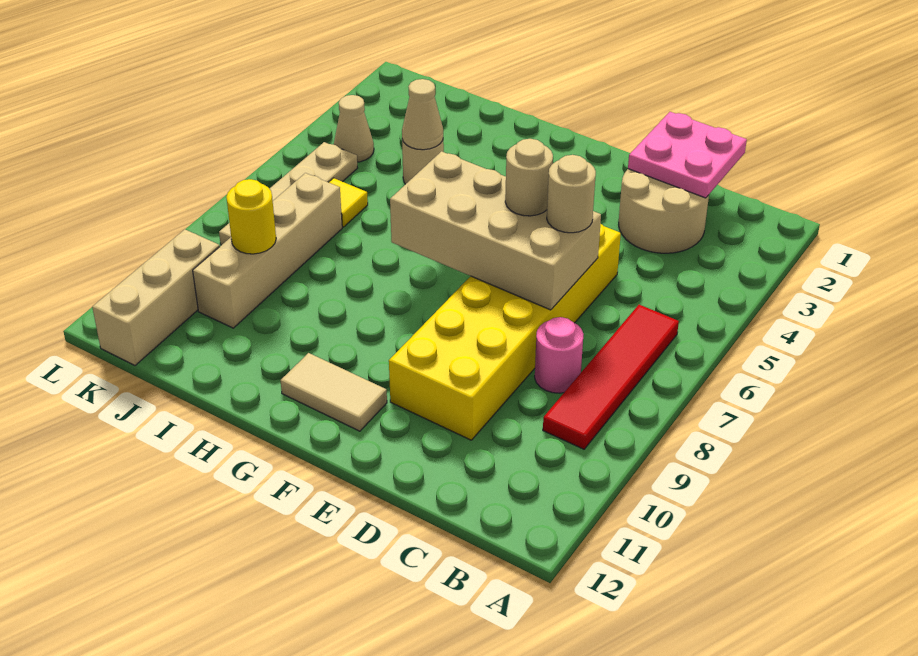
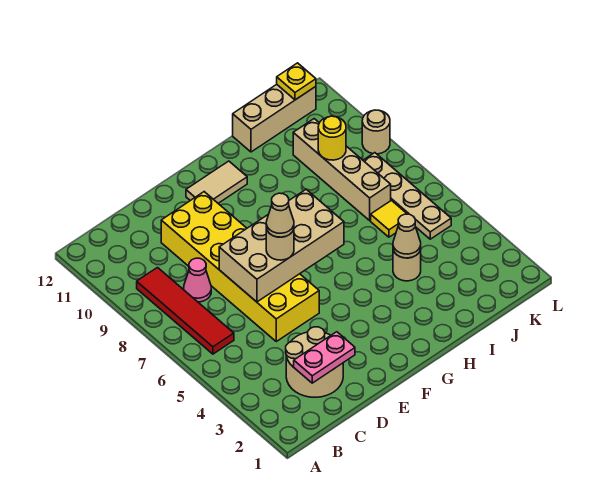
pink plate C1:D2 level 2 -> pink plate C2:D2 level 2
pink round brick C8 level 1 -> pink cone C8 level 1
tan round brick D6 level 3 -> tan round brick L9 level 1
tan cone K4 level 1 -> tan cone E6 level 4
tan brick K10:K12 level 1 -> tan brick I12:K12 level 1
none -> yellow plate K12 level 2

